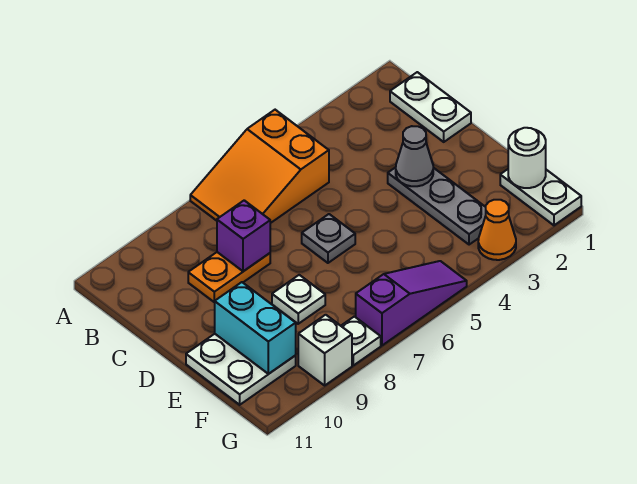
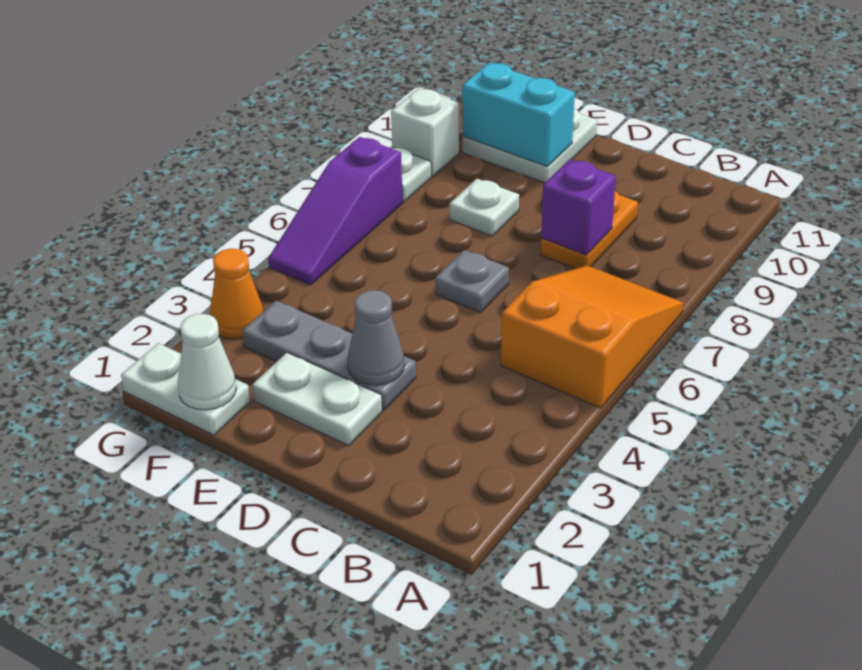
white plate B1:C1 level 1 -> white plate D2:E2 level 1
white round brick F1 level 2 -> white cone F1 level 2

